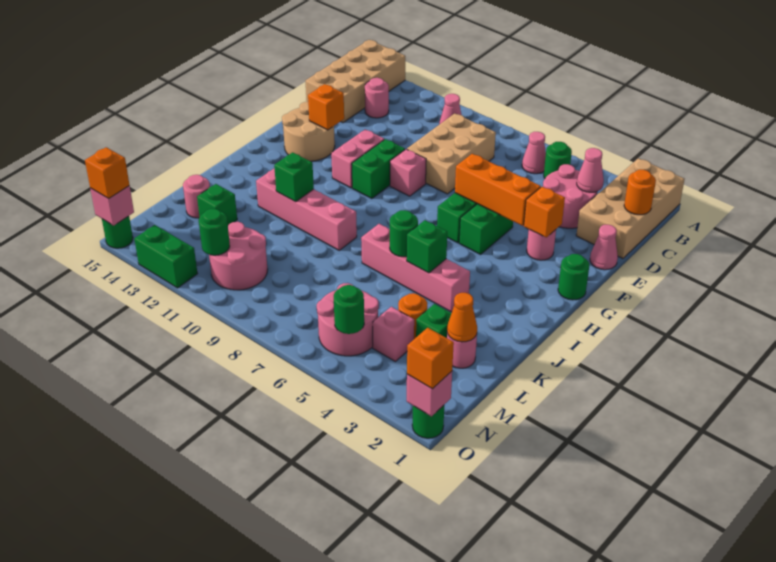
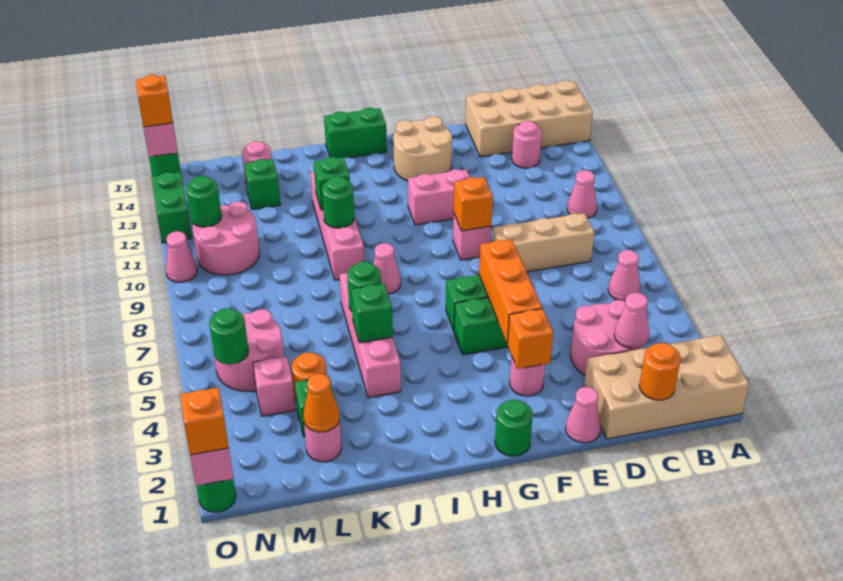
green round brick B5 level 1 -> green round brick J10 level 2
tan brick C8:E9 level 1 -> tan brick C8:E8 level 1
green brick F10:G10 level 1 -> green brick H15:I15 level 1
orange brick F13 level 2 -> orange brick F9 level 2
none -> pink cone I8 level 1
none -> pink cone O10 level 1

